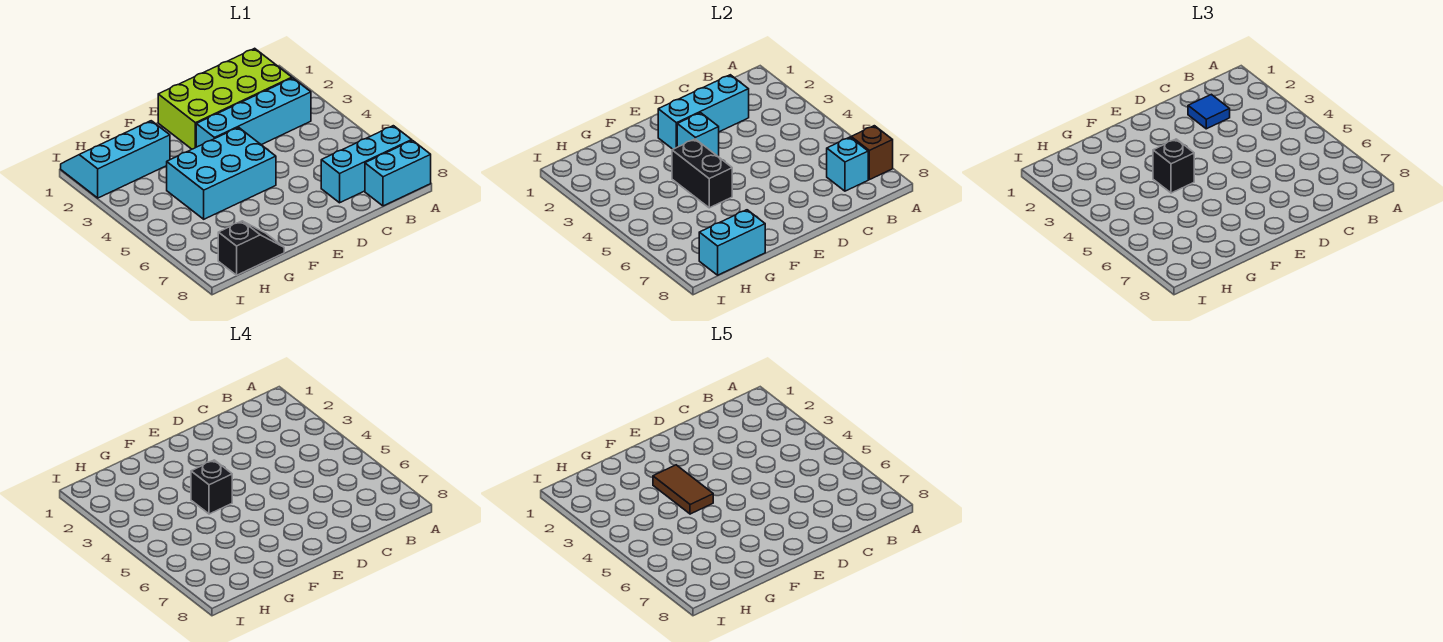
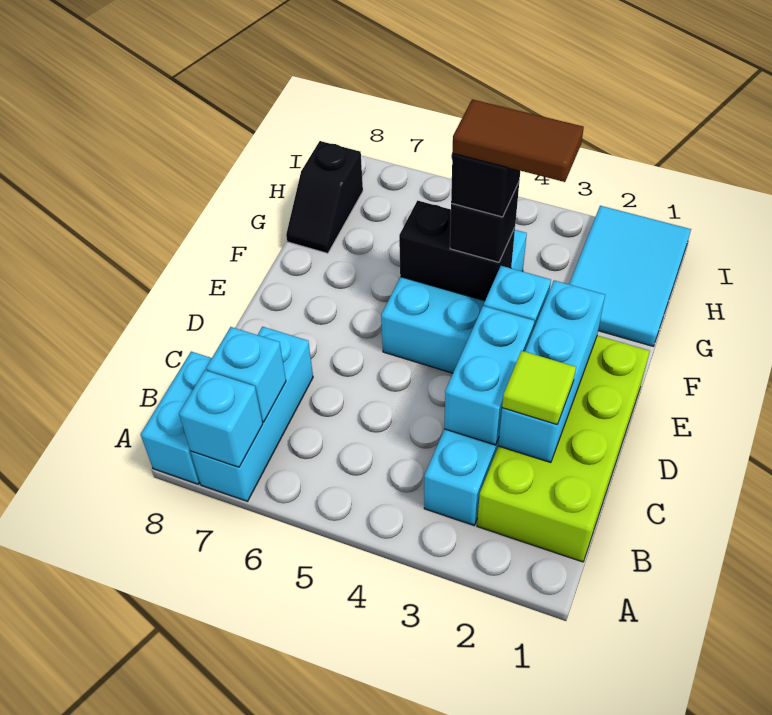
brown brick A7 level 2 -> cyan brick A7 level 2
blue tile C2 level 3 -> lime tile C2 level 3
cyan slope G1:I2 level 1 top 2 -> cyan tile G1:I2 level 1
cyan brick G8:H8 level 2 -> cyan brick C3:D3 level 2

